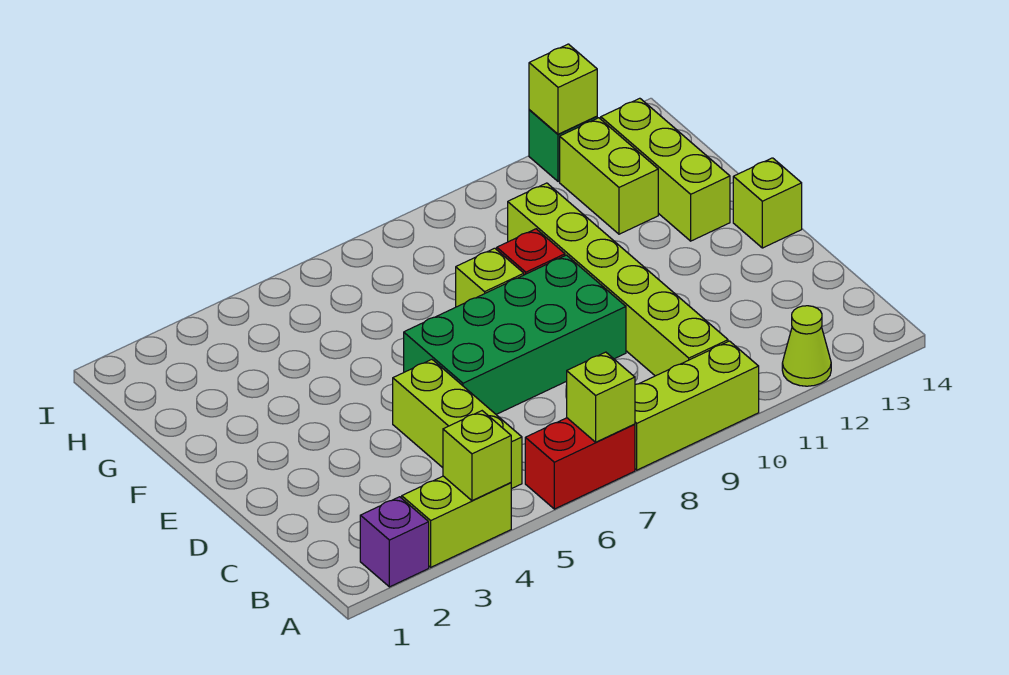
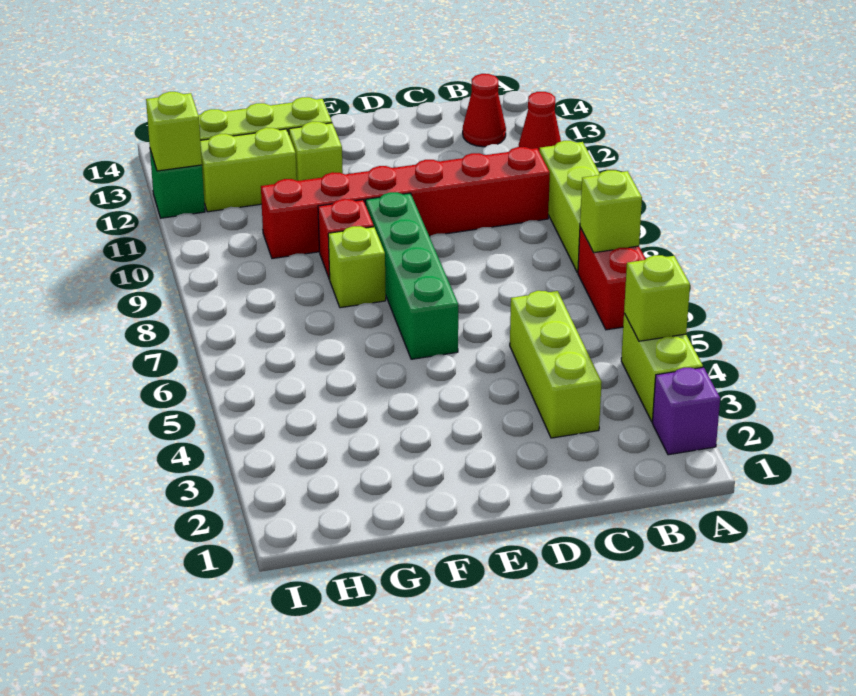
lime cone A12 level 1 -> red cone A12 level 1
lime brick B5:D5 level 1 -> lime brick C3:C5 level 1
lime brick B10:G10 level 1 -> red brick B10:G10 level 1
none -> red cone B13 level 1
green brick D6:E9 level 1 -> green brick E6:E9 level 1
lime brick E14 level 1 -> lime brick F12 level 1

